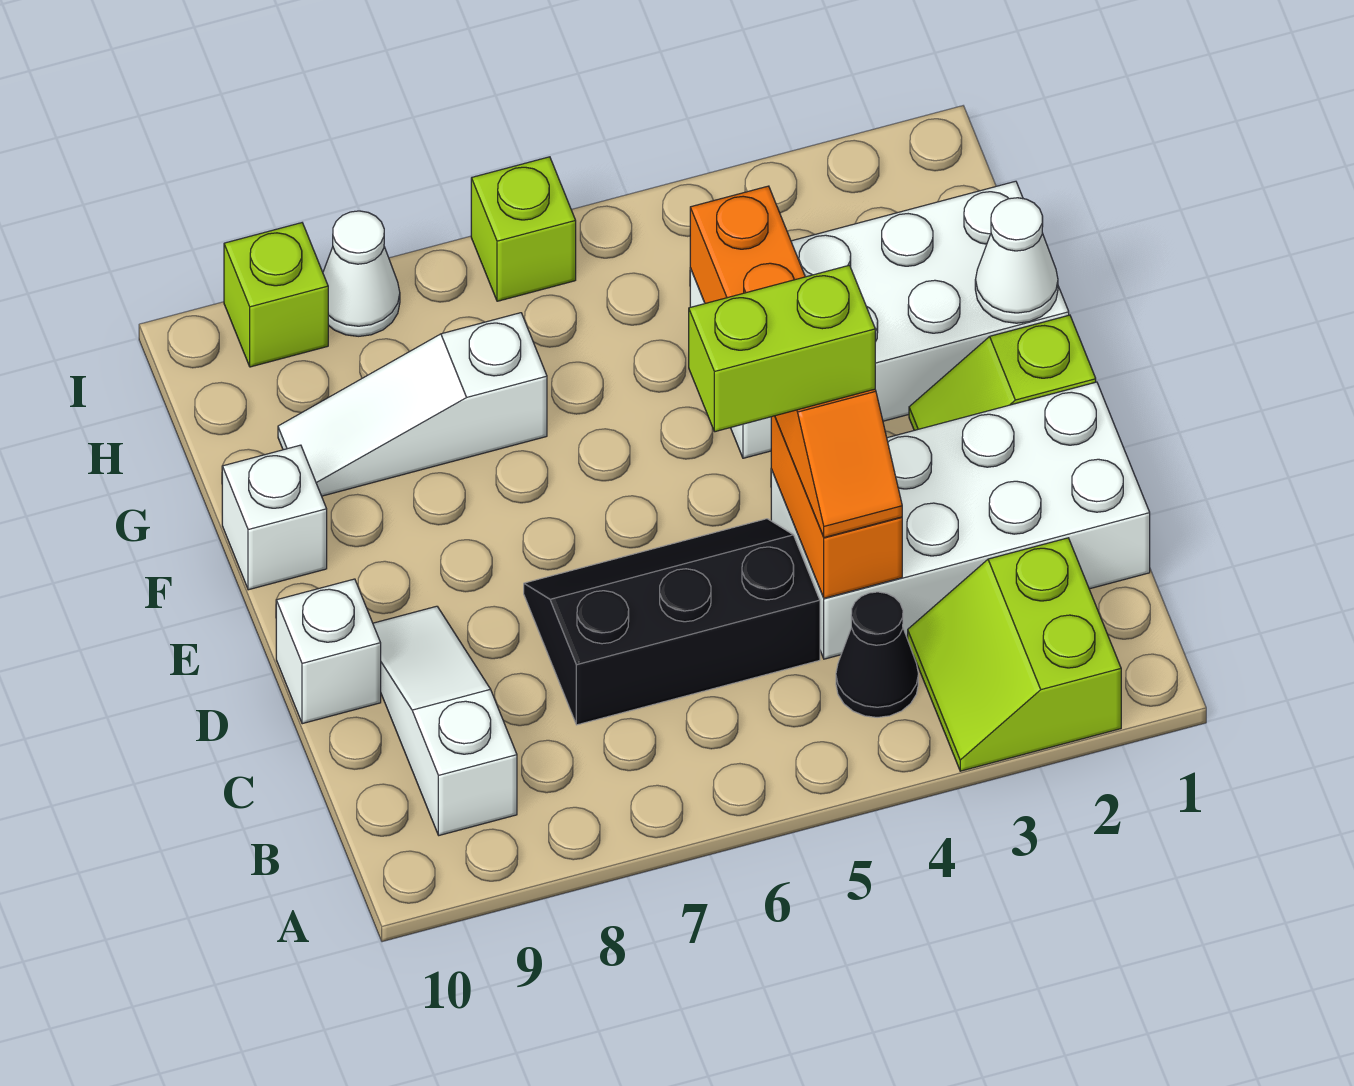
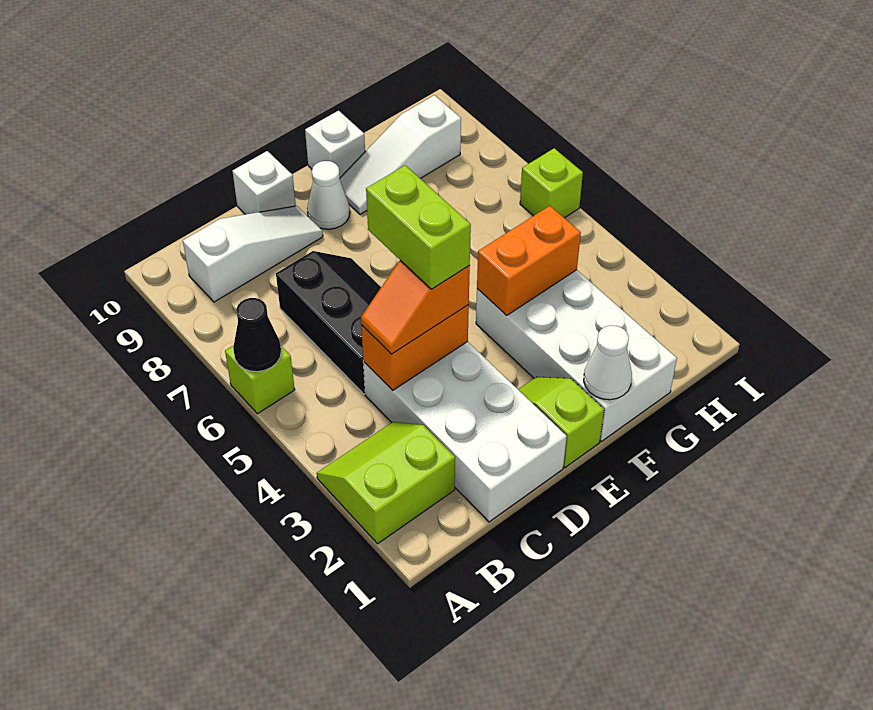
black cone B4 level 1 -> black cone A6 level 2
white slope G7:G9 level 1 top 7 -> white slope F9:H9 level 1 top H
white cone I8 level 1 -> white cone E9 level 1
lime brick I9 level 1 -> lime brick A6 level 1

